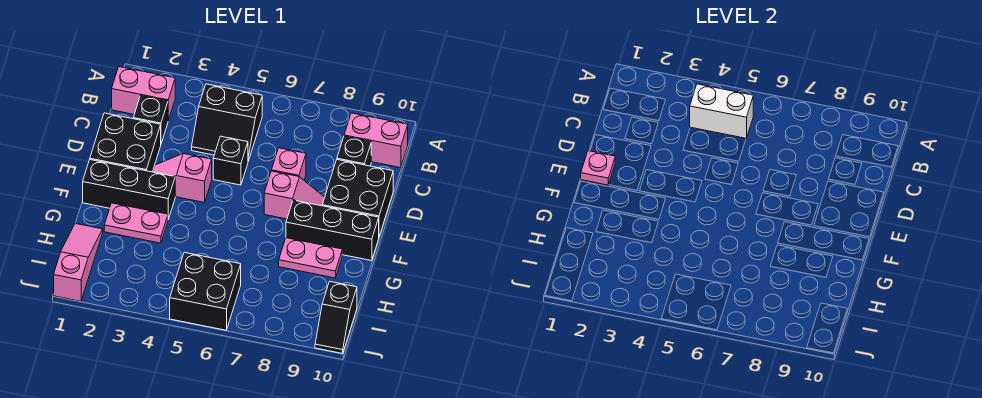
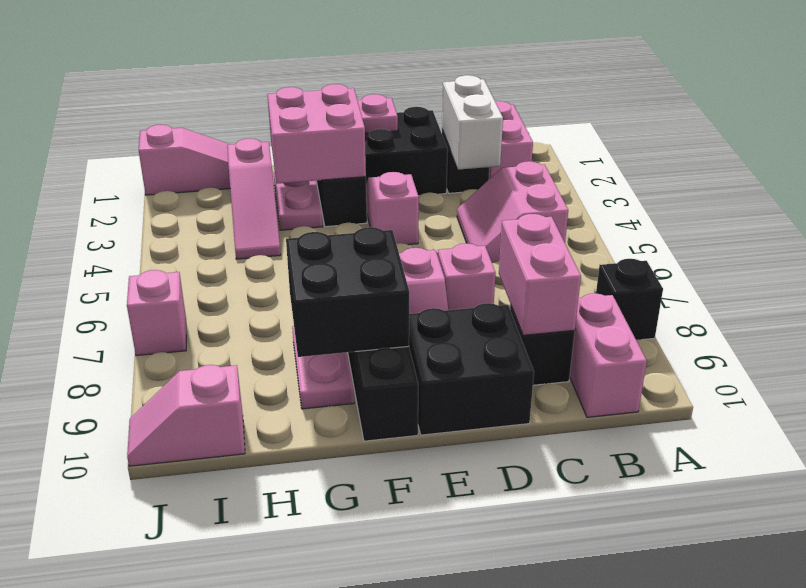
black slope B4:C5 level 1 top B -> pink slope B4:C5 level 1 top B
white brick B4:B5 level 2 -> white brick C2:C3 level 2
none -> pink brick C8:C9 level 2
black brick D5 level 1 -> black brick A8 level 1
none -> pink brick F2:G3 level 2
none -> pink slope H2:H4 level 1 top 2
black brick I5:J6 level 1 -> black brick F8:G9 level 2
black slope I10:J10 level 1 top I -> pink slope I10:J10 level 1 top I
none -> pink brick J7 level 1

